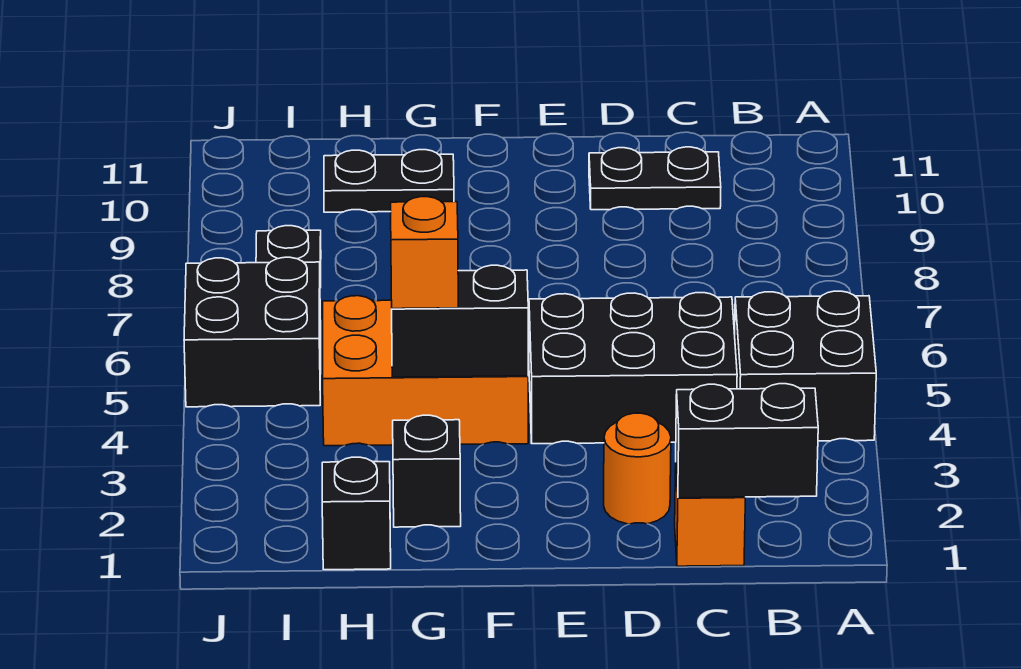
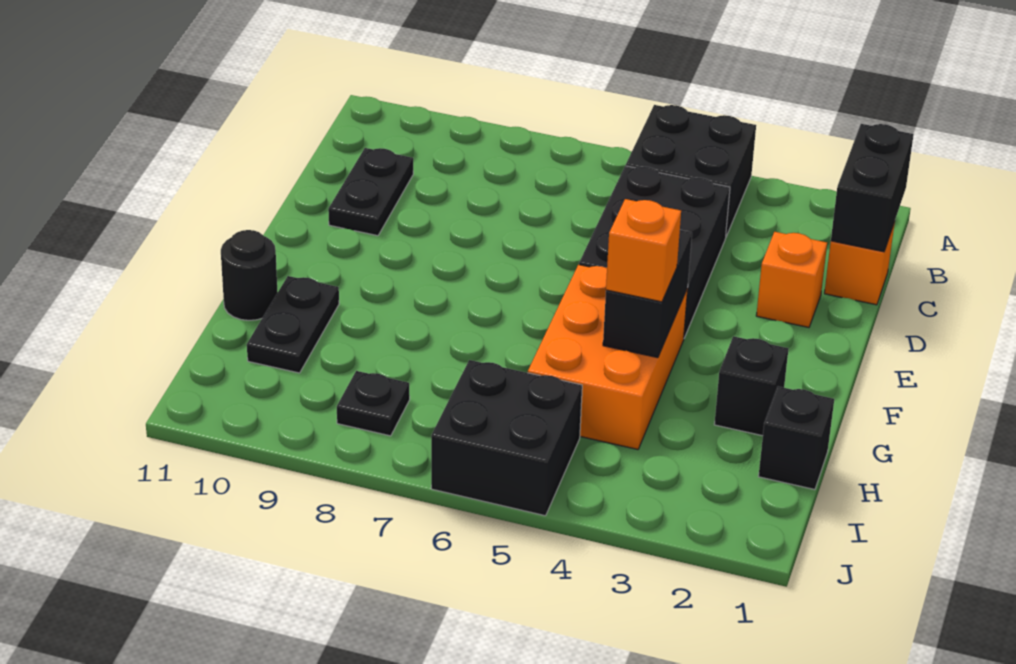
orange round brick D2 level 1 -> orange brick D2 level 1
none -> black round brick G11 level 1

